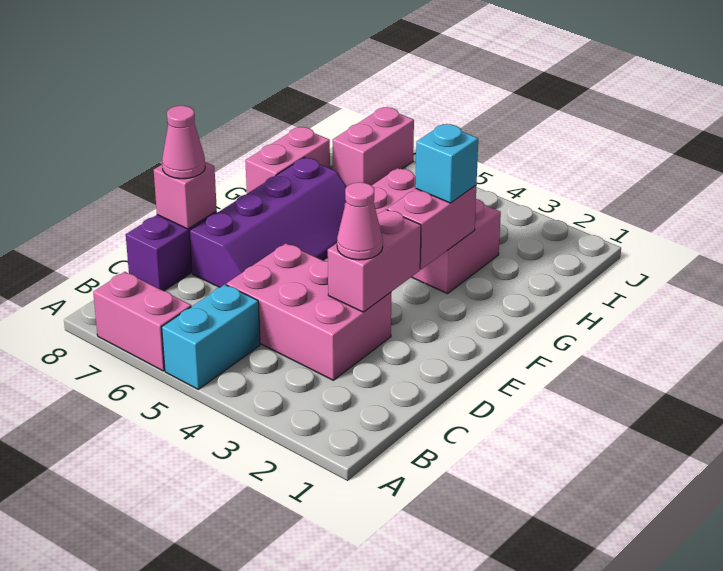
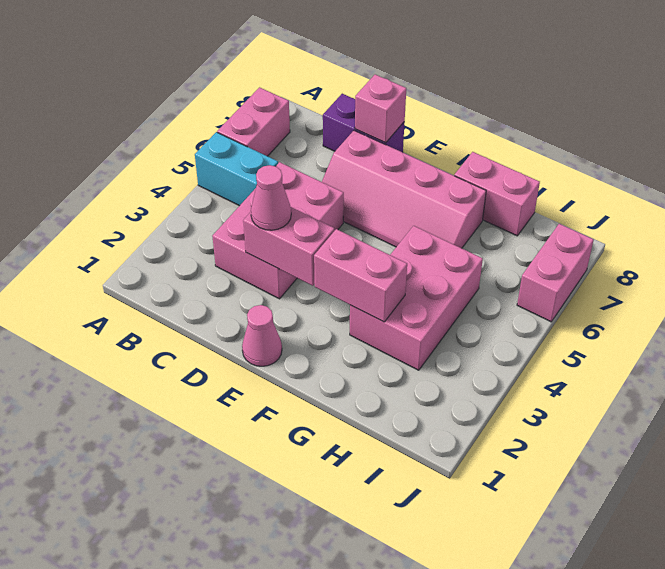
purple slope D6:G7 level 1 top 7 -> pink slope D6:G7 level 1 top 7
pink cone D8 level 3 -> pink cone E1 level 1
cyan brick G3 level 3 -> none
pink brick I7:J7 level 1 -> pink brick J6:J7 level 1

